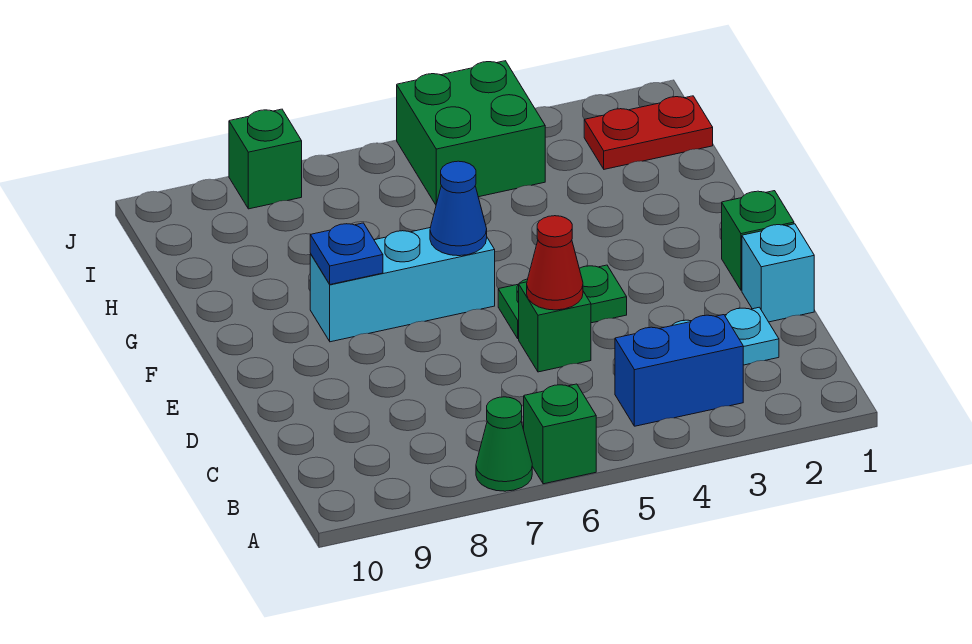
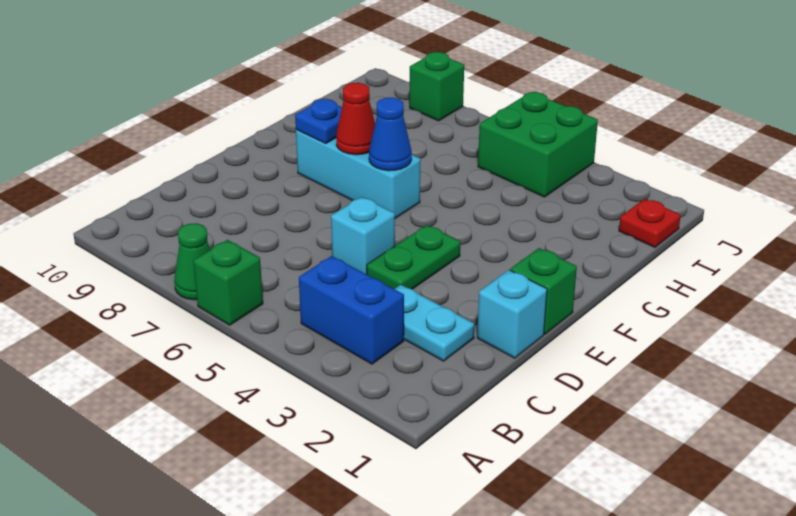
green brick D5 level 1 -> cyan brick D5 level 1
red cone D5 level 2 -> red cone F7 level 2
green plate E4:E5 level 1 -> green plate D4:E4 level 1
red plate I1:I2 level 1 -> red plate I1 level 1

